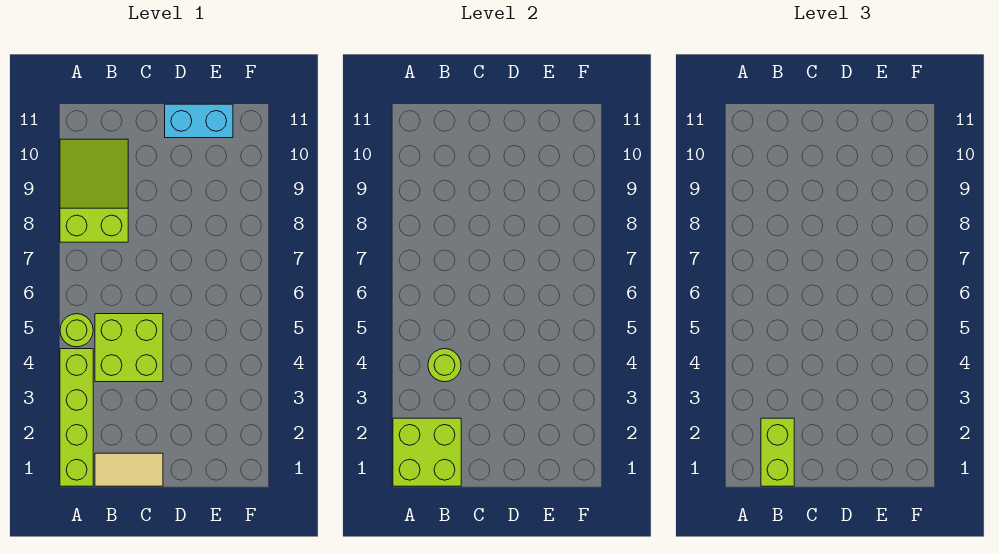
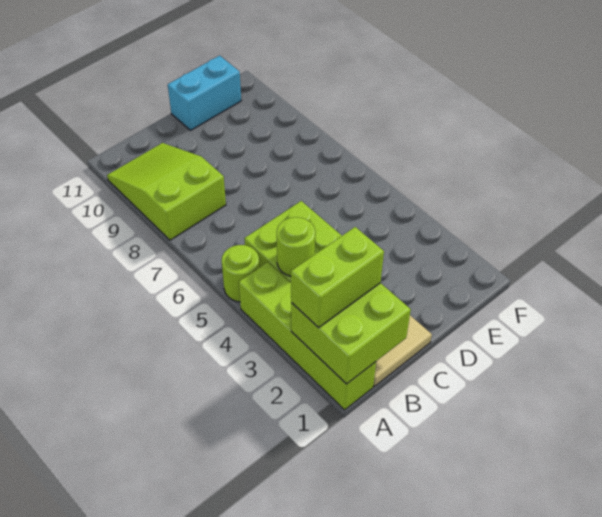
lime brick B1:B2 level 3 -> lime brick A2:B2 level 3

